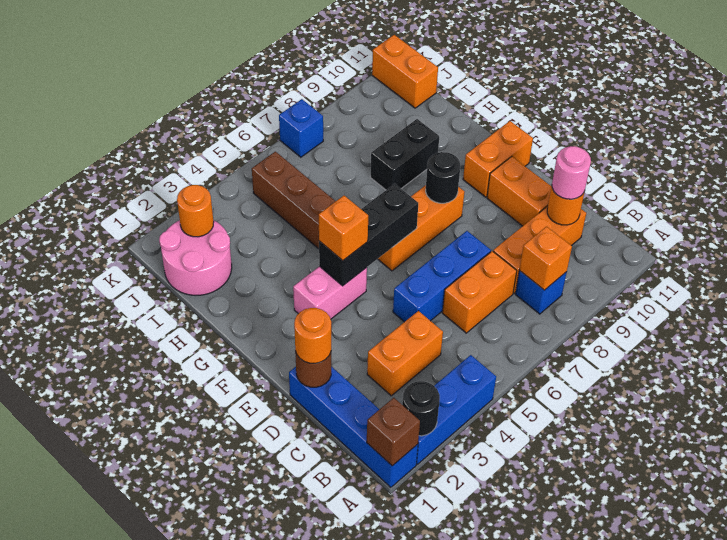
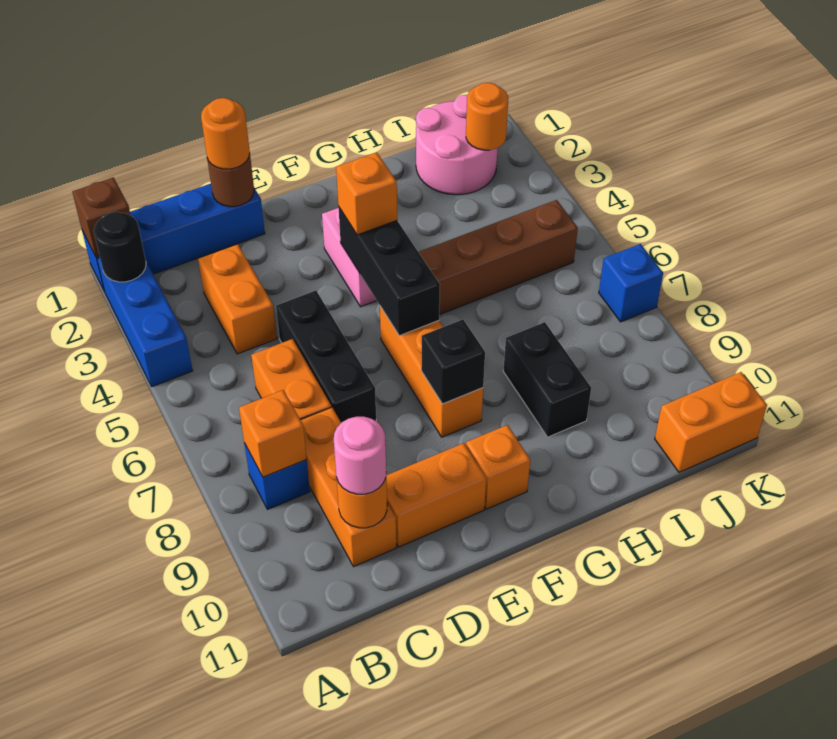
blue brick D5:D7 level 1 -> black brick D5:D7 level 1
black round brick F8 level 2 -> black brick F8 level 2
orange brick F10:F11 level 1 -> orange brick F10 level 1

